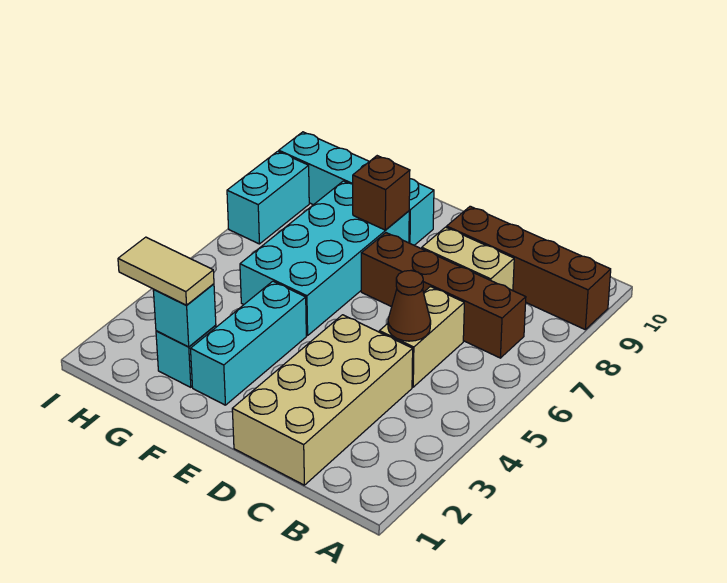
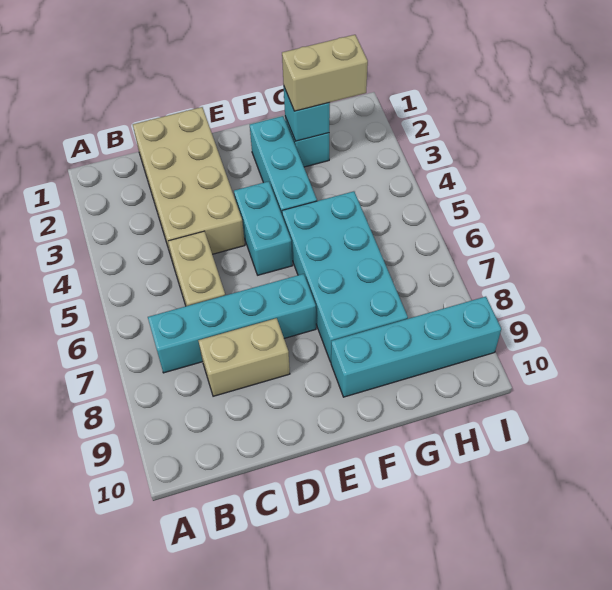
brown brick A9:D9 level 1 -> none
brown brick B7:E7 level 1 -> cyan brick B7:E7 level 1
brown cone C5 level 2 -> none
brown brick F8 level 2 -> none
tan tile G2:H2 level 3 -> tan brick G2:H2 level 3
cyan brick I7:I8 level 1 -> cyan brick E4:E5 level 1

